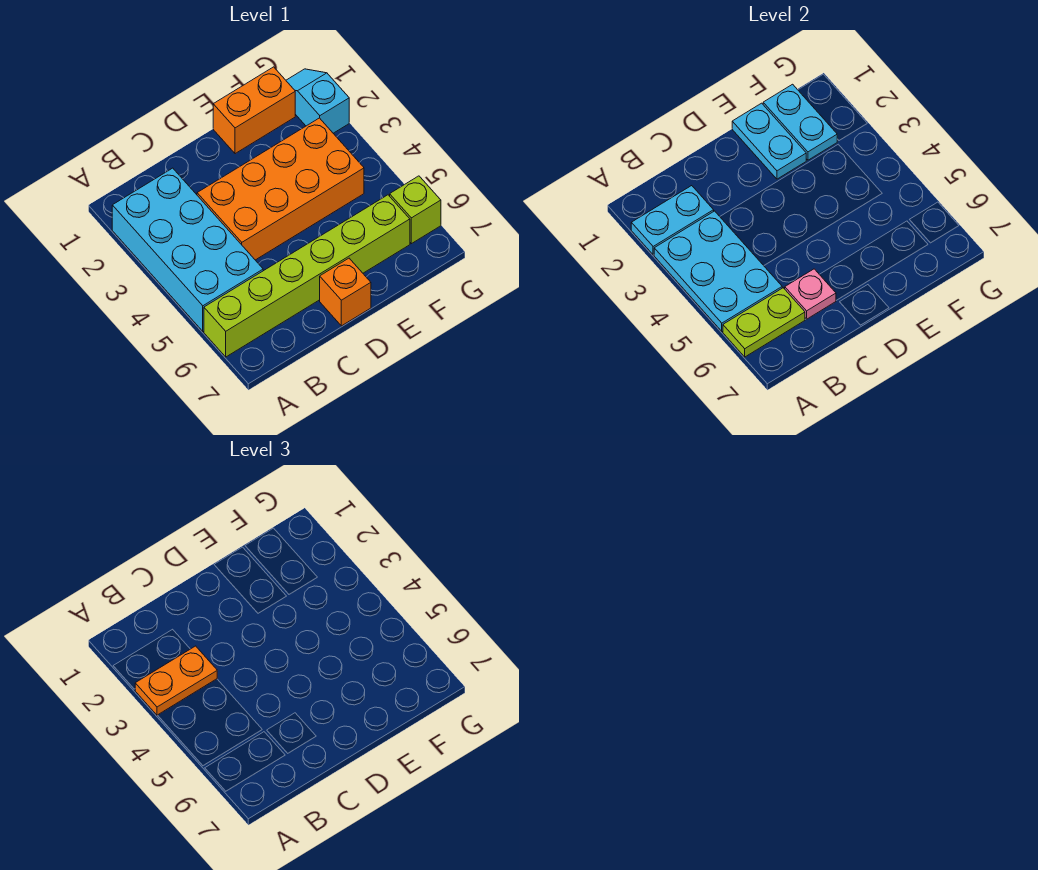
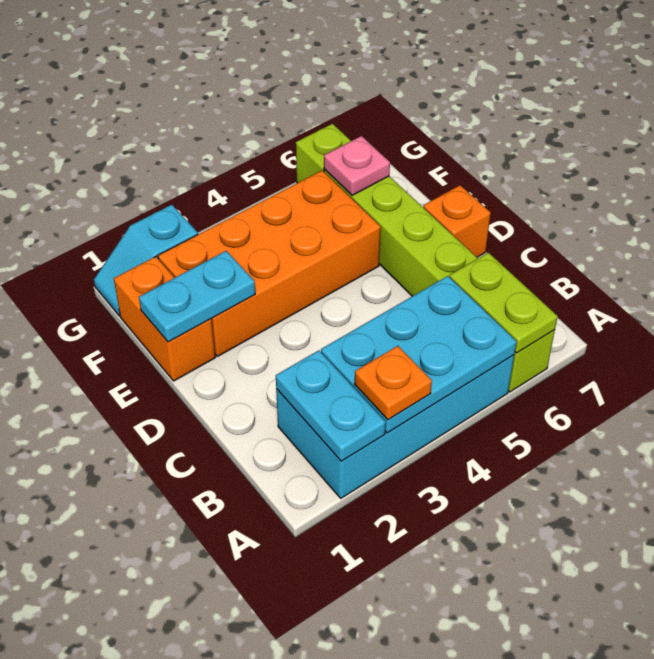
orange plate A3:B3 level 3 -> orange plate A3 level 3
orange brick C3:F4 level 1 -> orange brick E2:F5 level 1
pink plate C6 level 2 -> pink plate F6 level 2
cyan plate F1:F2 level 2 -> none

